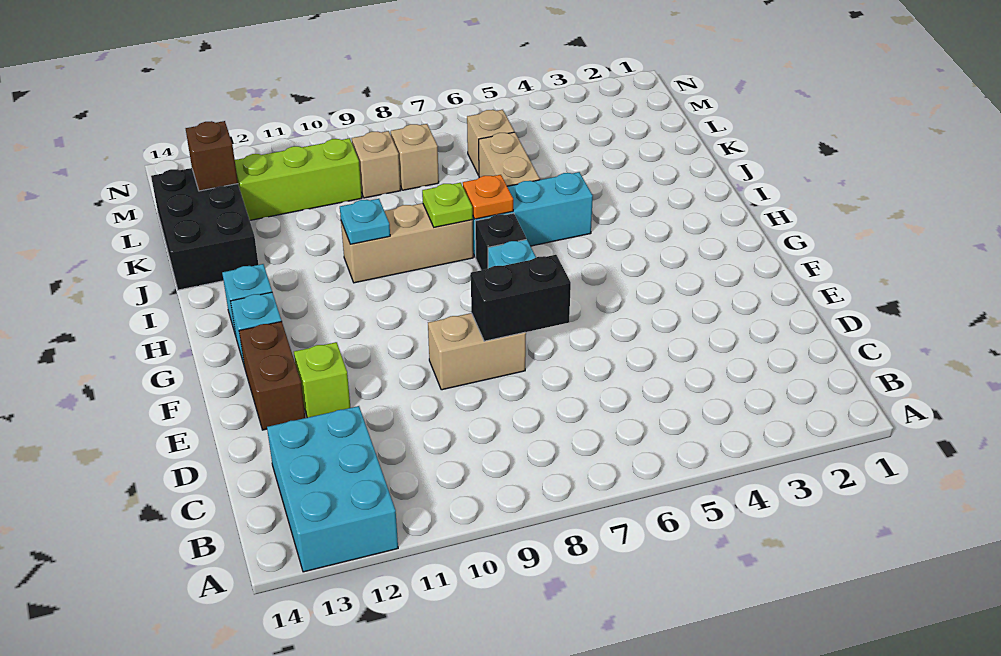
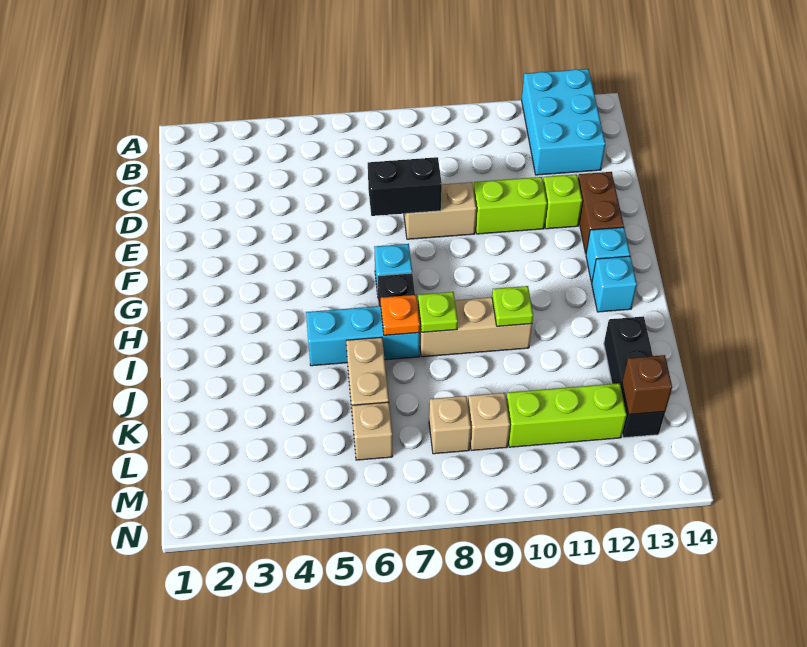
none -> lime brick E10:E11 level 1
cyan plate I10 level 2 -> lime plate I10 level 2
black brick J13:L14 level 1 -> black brick J13:L13 level 1

